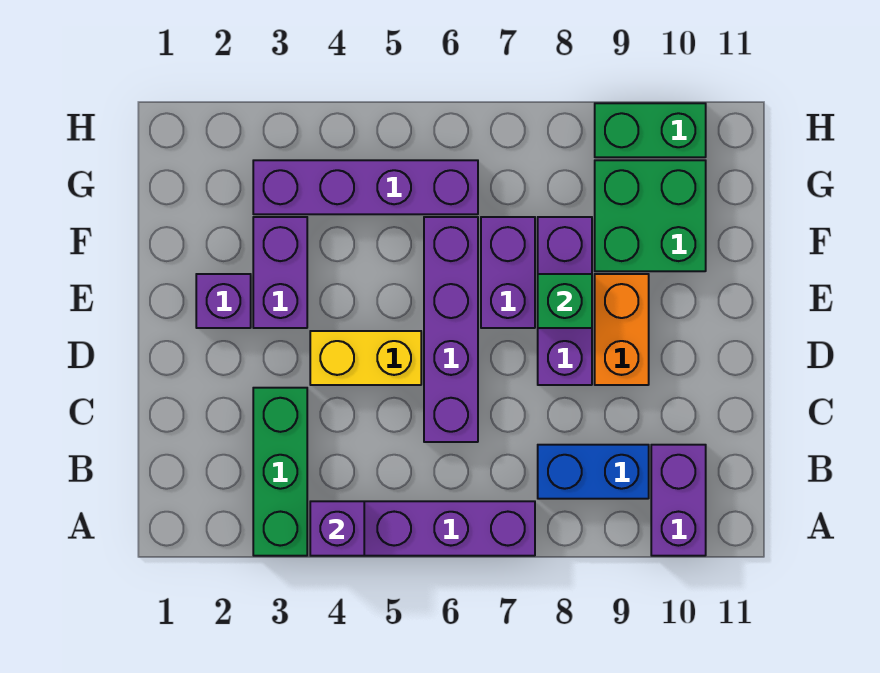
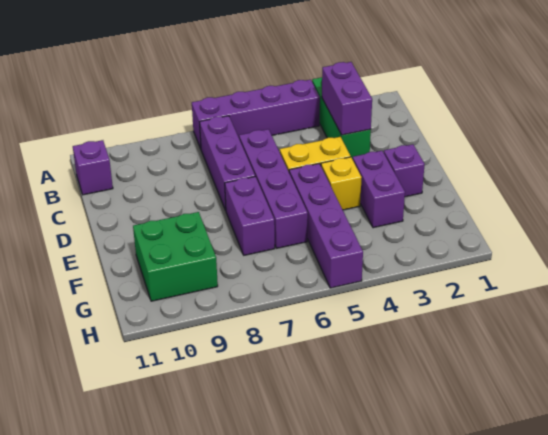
purple brick A4 level 2 -> purple brick B11 level 1
purple brick A10:B10 level 1 -> purple brick B3:C3 level 2
blue brick B8:B9 level 1 -> none
purple brick D8:F8 level 1 -> purple brick B7:D7 level 1
orange brick D9:E9 level 1 -> none
none -> yellow brick E4 level 1
green brick E8 level 2 -> none
purple brick G3:G6 level 1 -> purple brick E5:H5 level 1
green brick H9:H10 level 1 -> none

